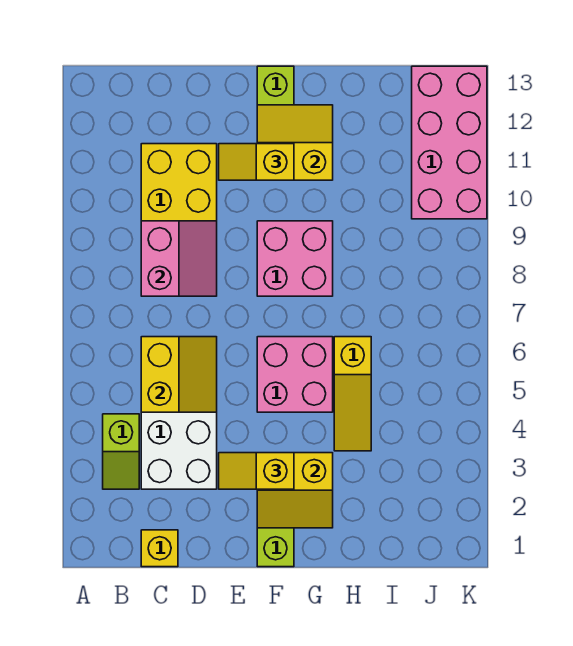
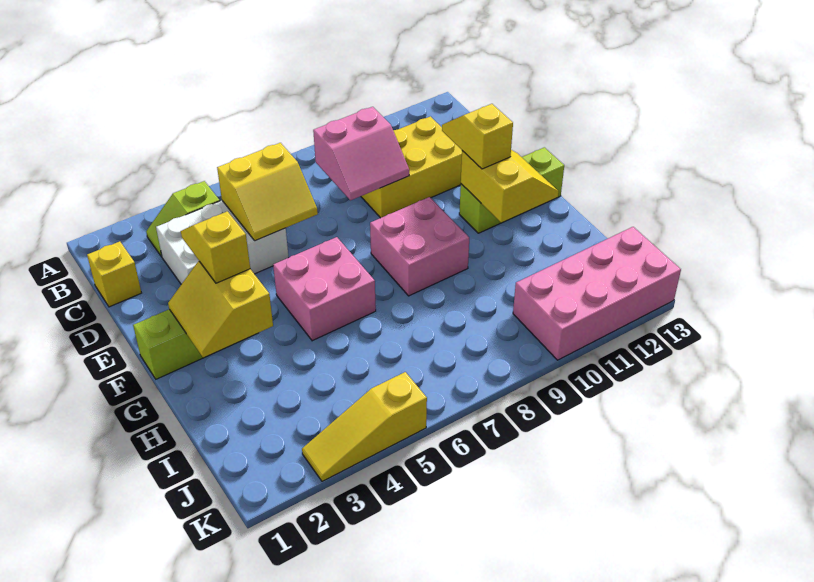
yellow slope H4:H6 level 1 top 6 -> yellow slope K3:K5 level 1 top 5

